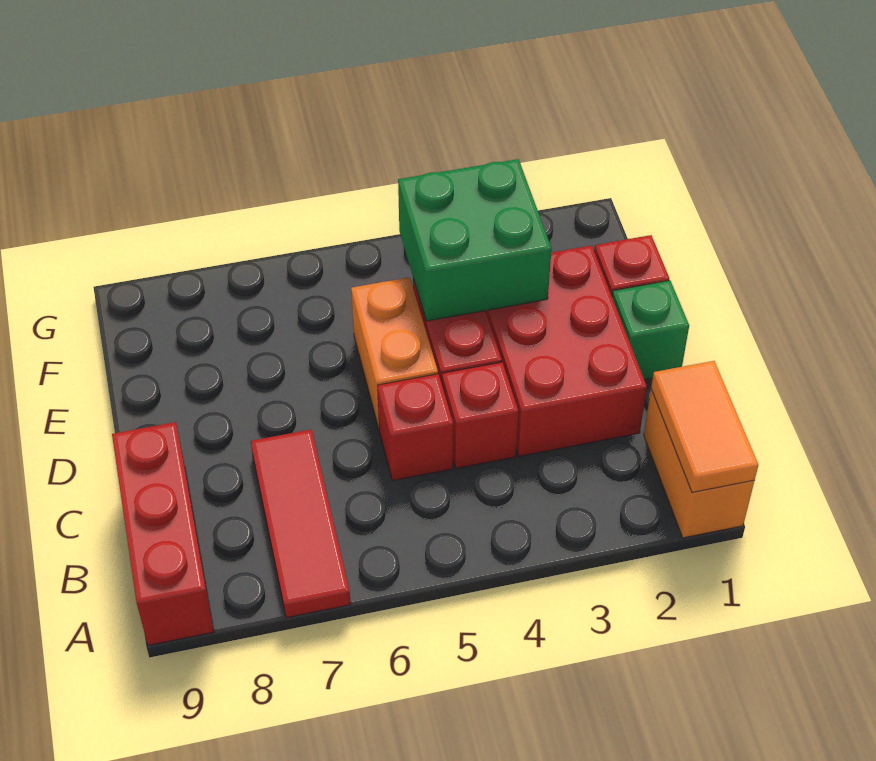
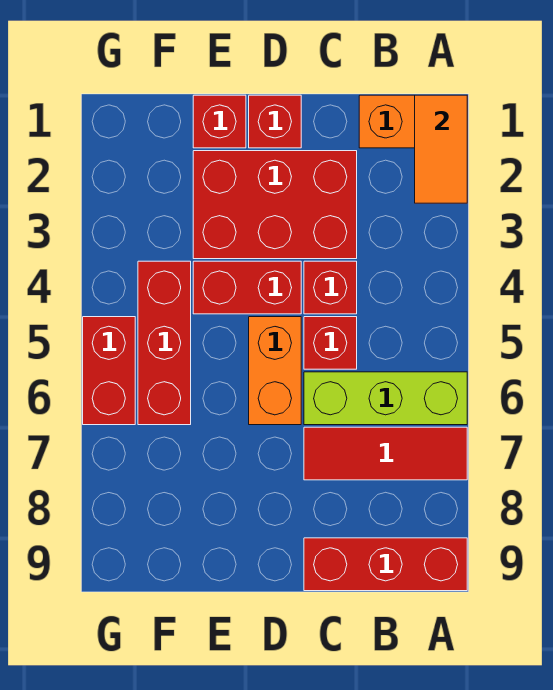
orange tile A1:B1 level 2 -> orange tile A1:A2 level 2
none -> lime brick A6:C6 level 1
green brick D1 level 1 -> red brick D1 level 1
orange brick D5:E5 level 1 -> orange brick D5:D6 level 1
green brick E3:F4 level 2 -> none
none -> red brick F4:F6 level 1
none -> red brick G5:G6 level 1

